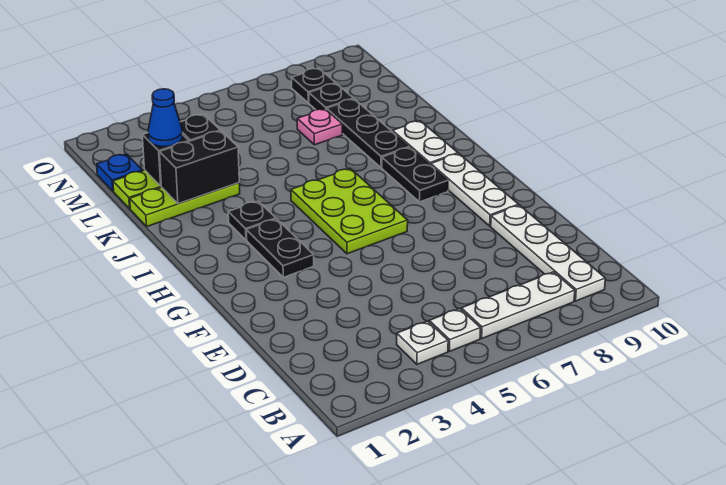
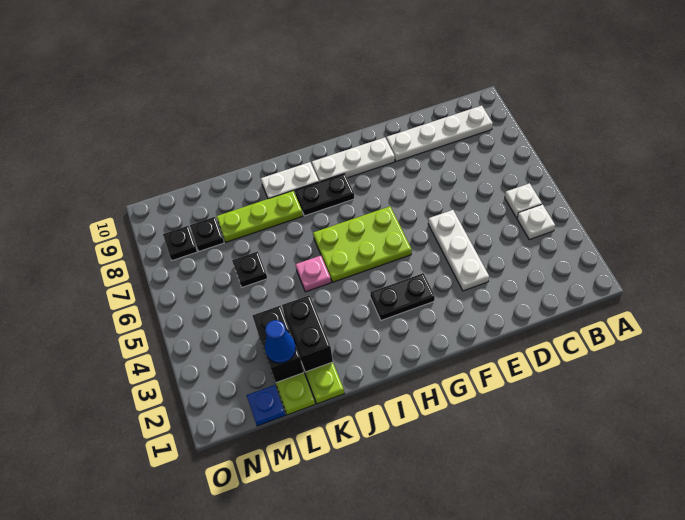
white plate B6:B8 level 1 -> white plate E3:E5 level 1
black plate I3 level 1 -> black plate L6 level 1
black plate J8:L8 level 1 -> lime plate J8:L8 level 1
pink plate L7 level 1 -> pink plate J5 level 1

